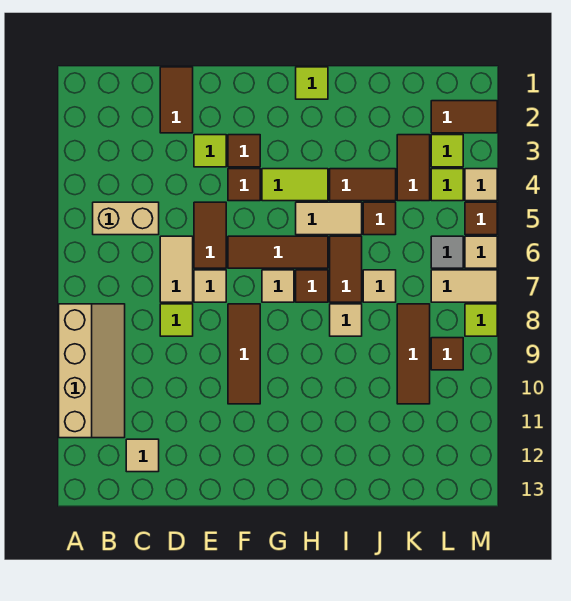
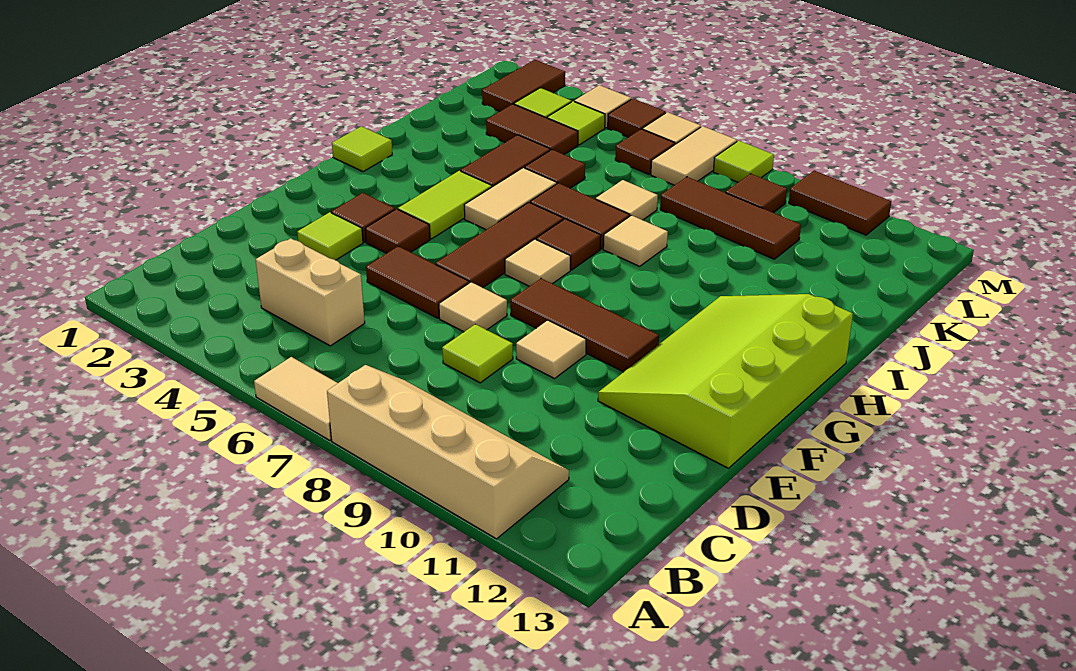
tan brick B5:C5 level 1 -> tan brick C4:C5 level 1
tan tile C12 level 1 -> tan tile E9 level 1
brown tile D1:D2 level 1 -> brown tile M10:M11 level 1
tan tile D6:D7 level 1 -> tan tile A6:A7 level 1
none -> lime slope E11:H13 level 1 top 13
grey tile L6 level 1 -> brown tile L6 level 1

